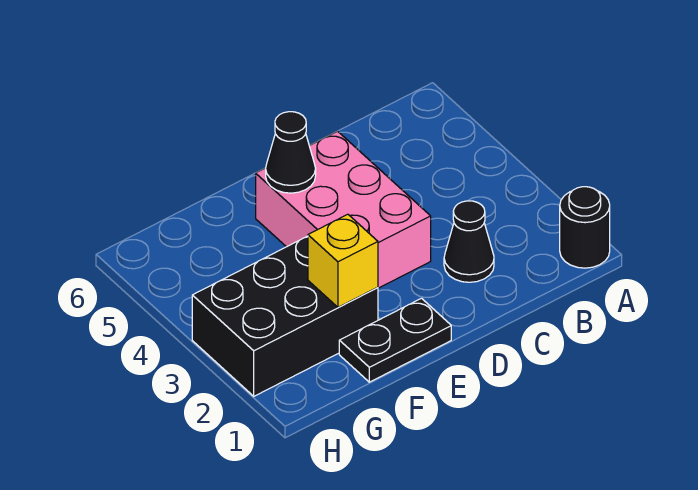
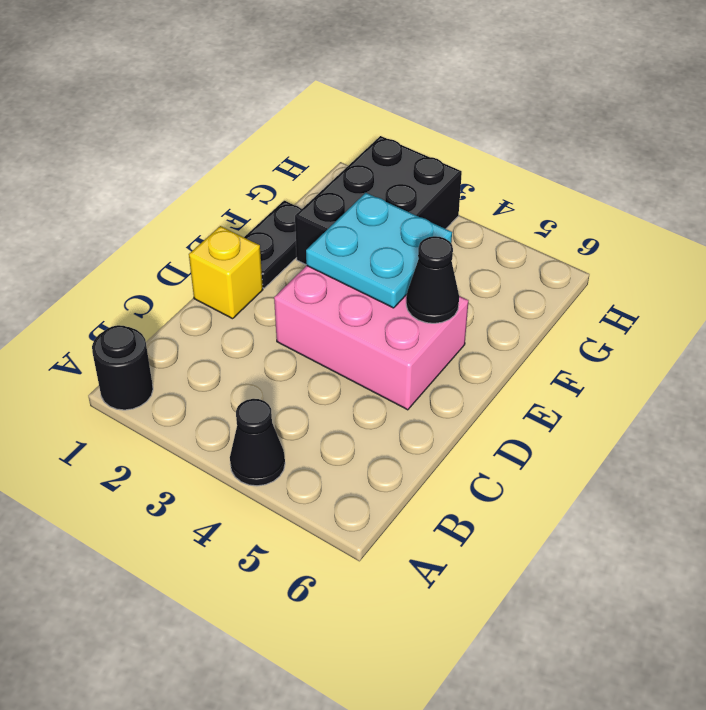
black cone C2 level 1 -> black cone A4 level 1
none -> cyan plate E3:F4 level 2
yellow brick F2 level 2 -> yellow brick D1 level 1

